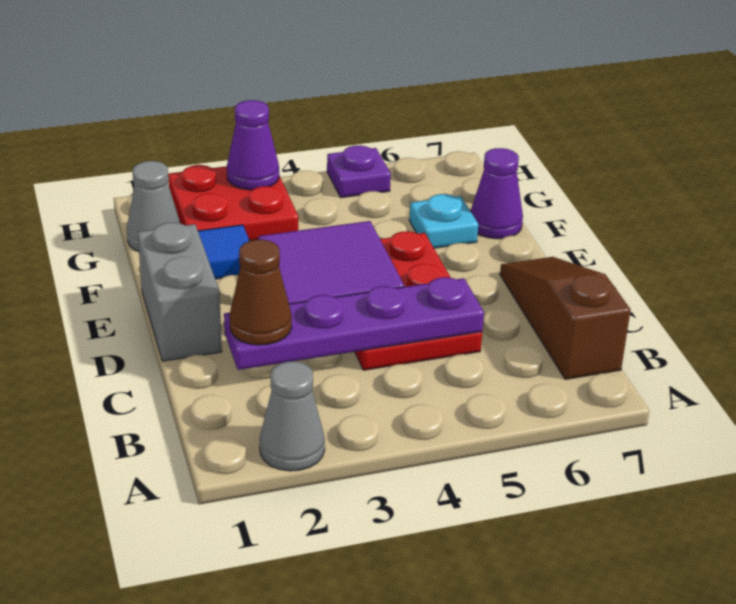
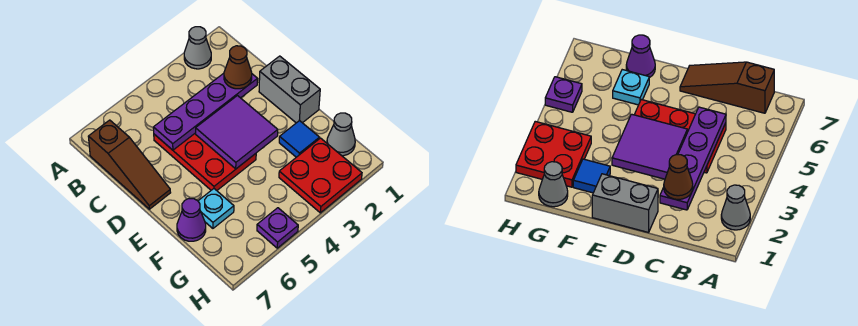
purple cone H3 level 2 -> none

